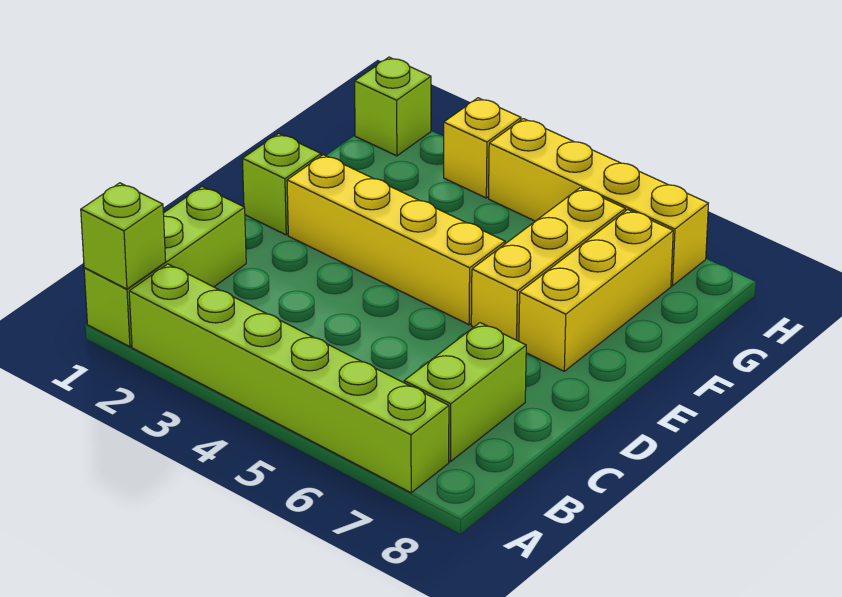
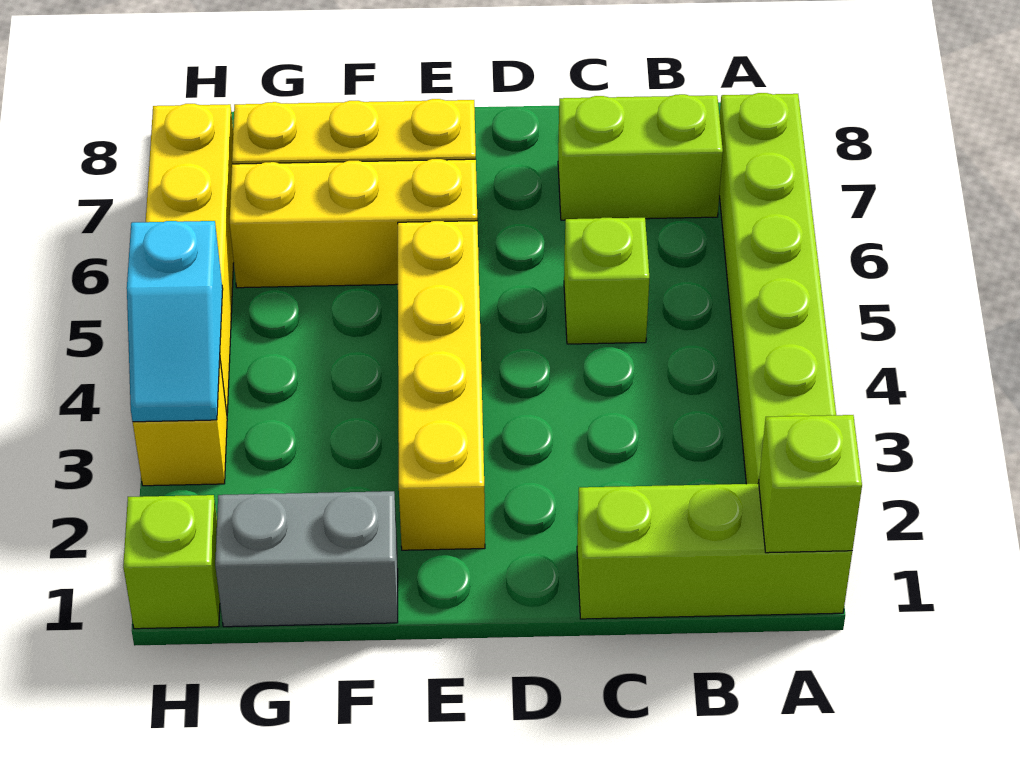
lime brick E1 level 1 -> lime brick C5 level 1
none -> grey brick F1:G1 level 1
none -> cyan slope H3:H4 level 2 top 4

